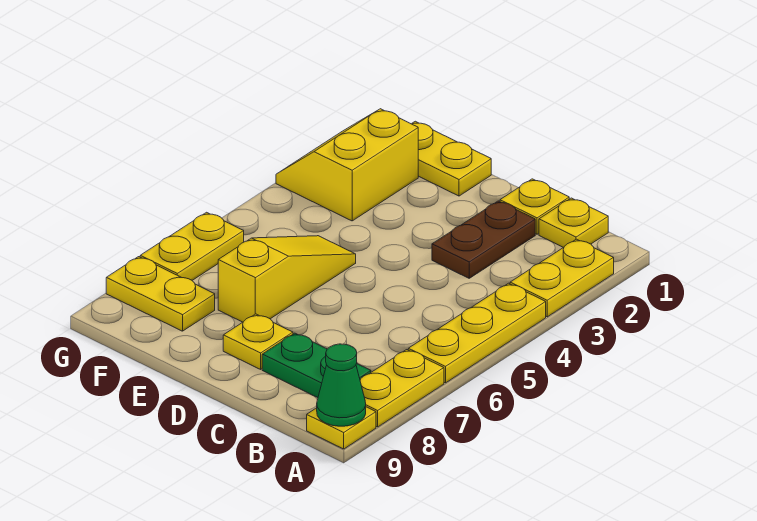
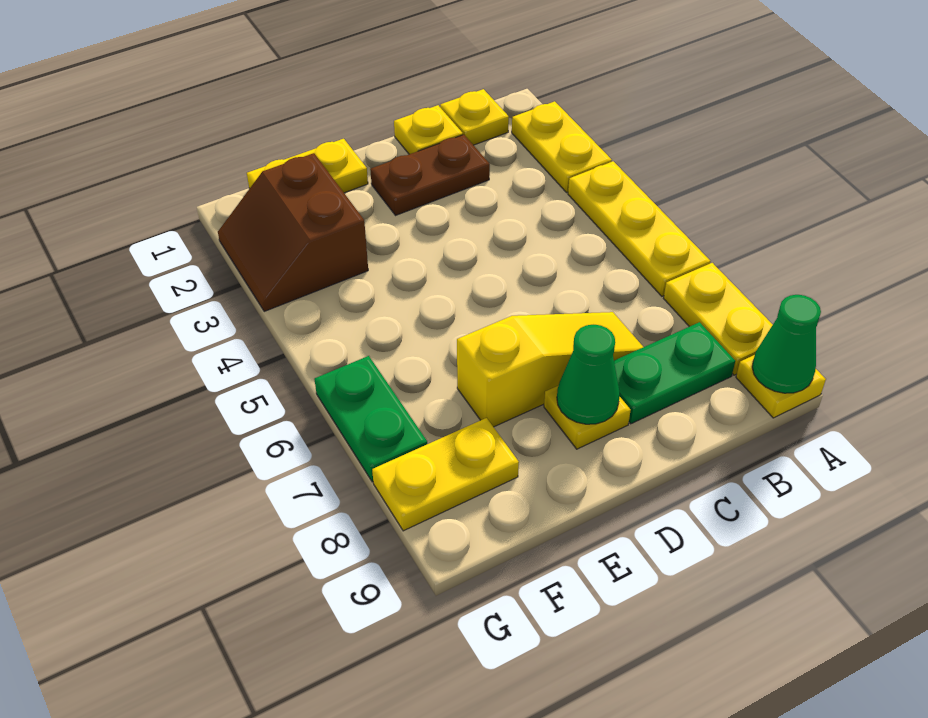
brown plate C2:C3 level 1 -> brown plate C2:D2 level 1
none -> green cone D8 level 2
yellow slope E5:E7 level 1 top 7 -> yellow slope C7:E7 level 1 top E
yellow slope F2:G3 level 1 top F -> brown slope F2:G3 level 1 top F
yellow plate G6:G7 level 1 -> green plate G6:G7 level 1

